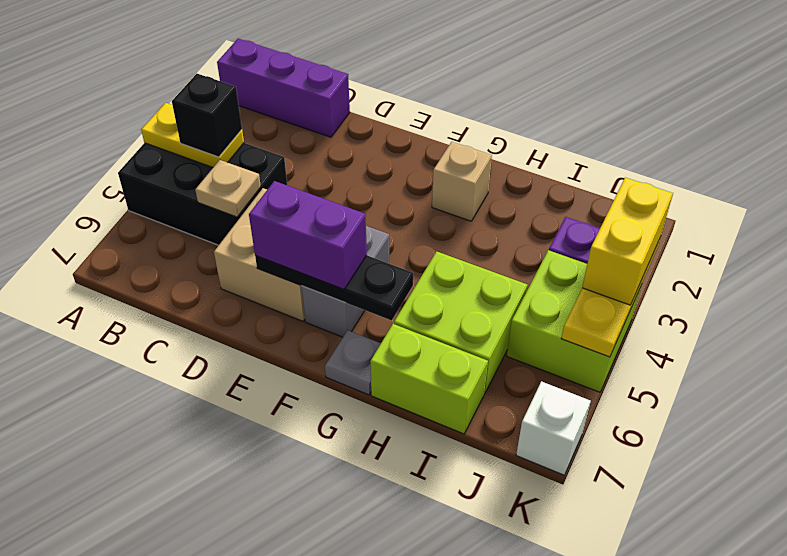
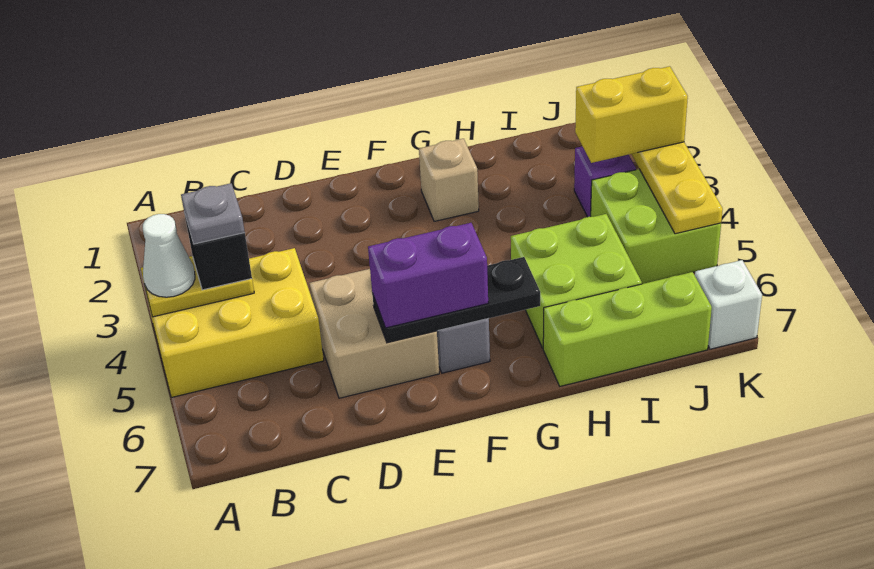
purple brick A1:C1 level 1 -> none
black brick A4:C5 level 1 -> yellow brick A4:C5 level 1
none -> white cone A4 level 3
tan plate C5 level 2 -> none
grey plate G7 level 1 -> grey plate B4 level 4
lime brick H7:I7 level 1 -> lime brick H7:J7 level 1
yellow brick K3:K4 level 3 -> yellow brick J3:K3 level 3

